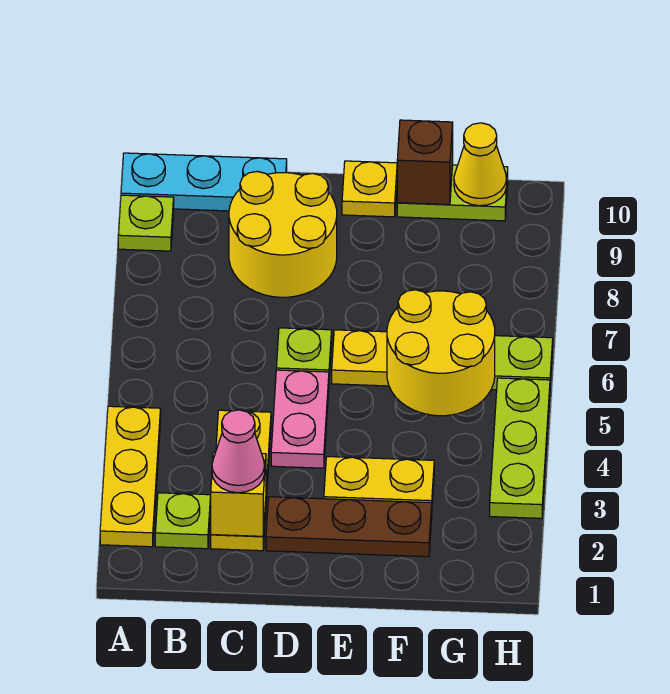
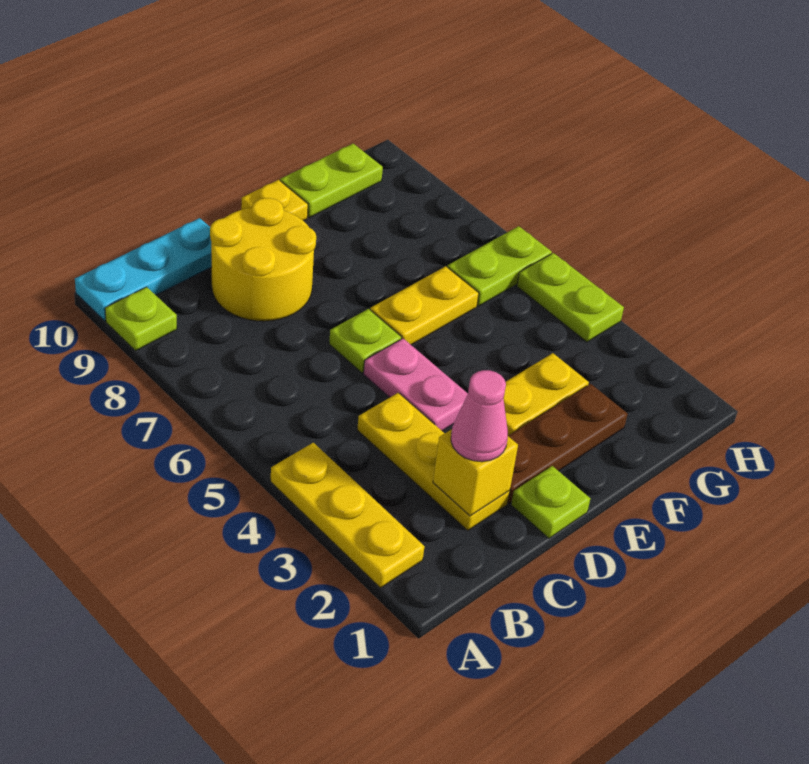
lime plate B2 level 1 -> lime plate D1 level 1
yellow round brick F5:G6 level 2 -> none
brown brick F10 level 2 -> none
yellow cone G10 level 2 -> none
lime plate H3:H5 level 1 -> lime plate H4:H5 level 1

